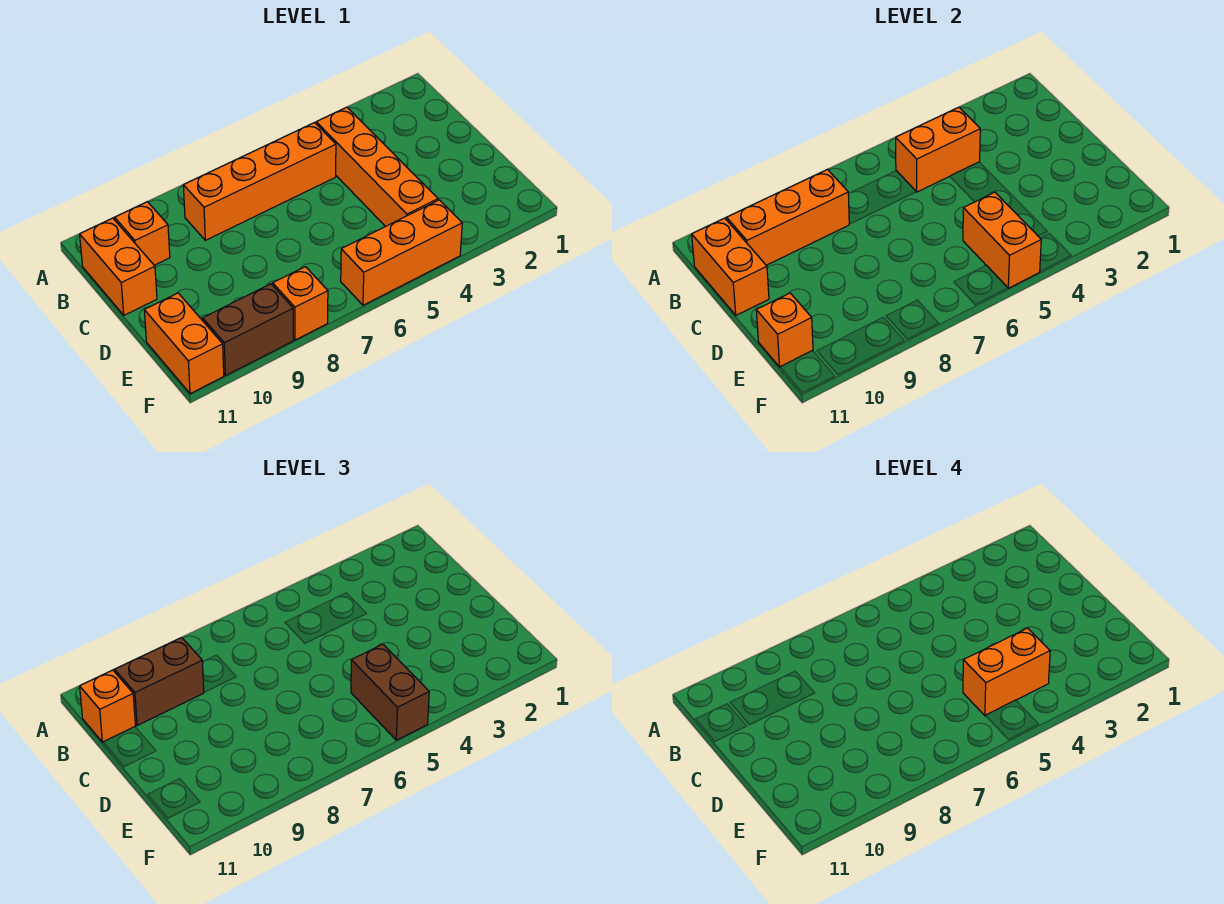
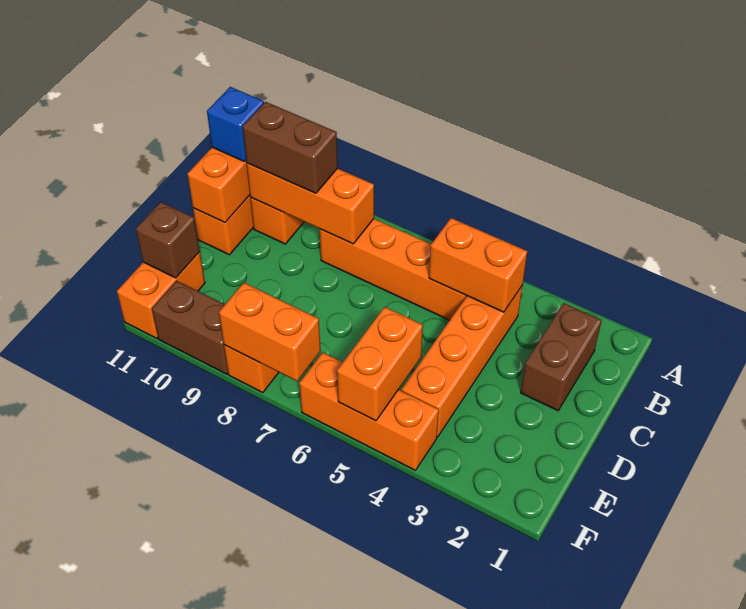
orange brick B11 level 3 -> blue brick B11 level 3
orange brick E4:E5 level 4 -> orange brick F7:F8 level 2
brown brick E5:F5 level 3 -> brown brick B2:C2 level 1
orange brick E11 level 2 -> brown brick E11 level 2

